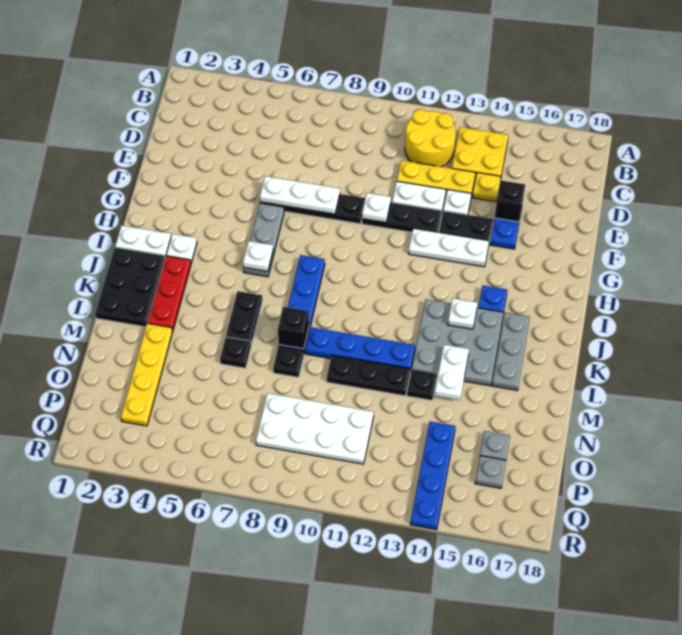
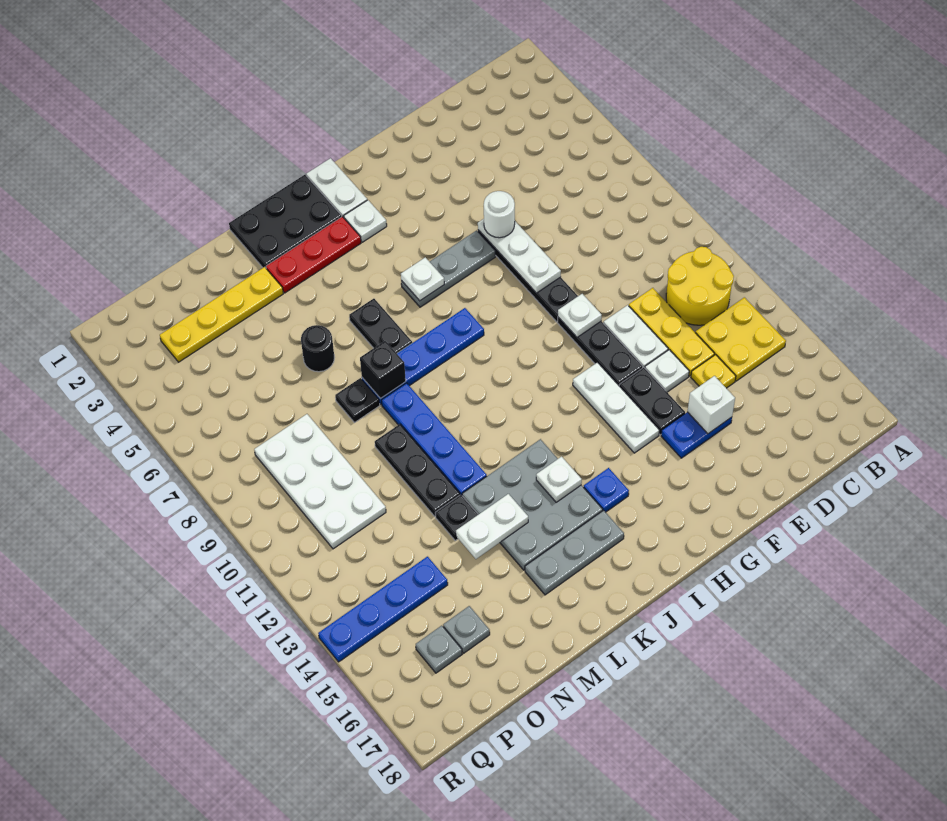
black brick E15 level 2 -> white brick E15 level 2
none -> white round brick F6 level 3
black plate K6:L6 level 1 -> black plate K6:K7 level 1
black plate M6 level 1 -> black round brick M6 level 1

